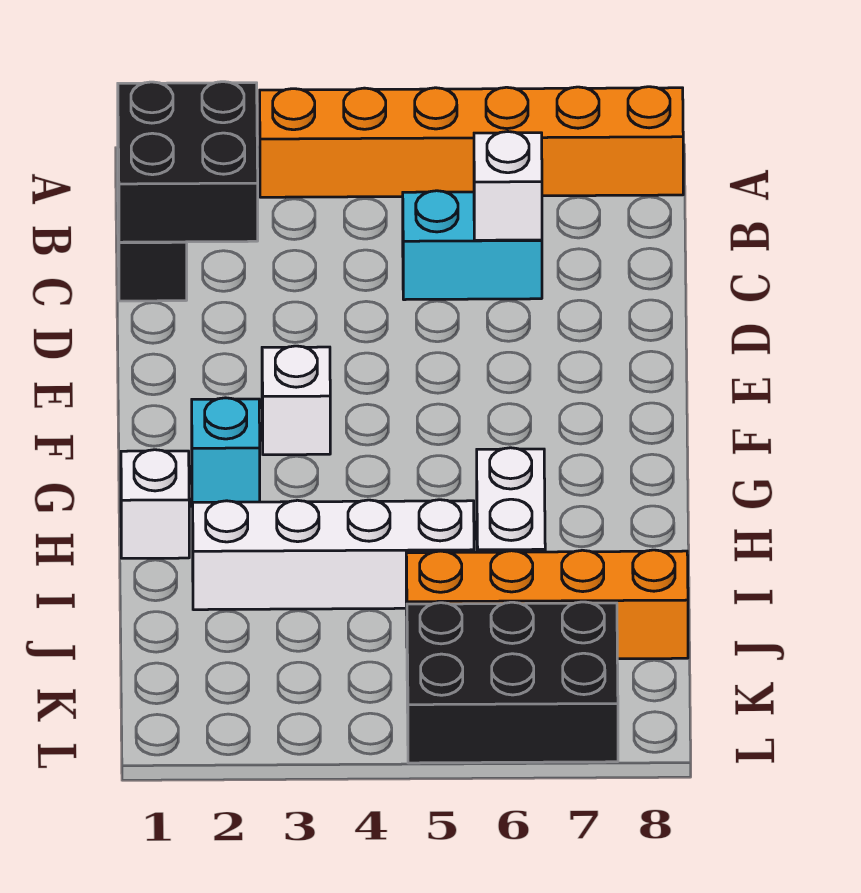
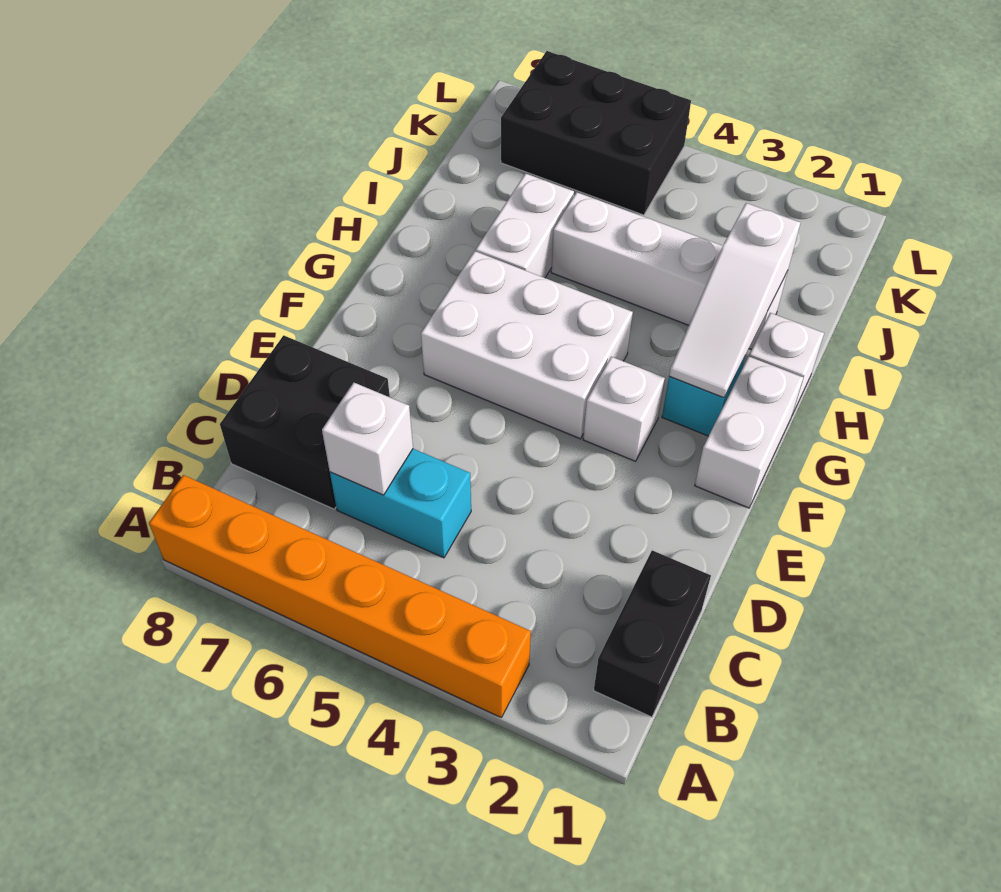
black brick B1:C2 level 2 -> black brick C7:D8 level 1
none -> white brick F1:G1 level 1
none -> white brick F4:G6 level 1
none -> white slope G2:I2 level 2 top I
orange brick J5:J8 level 1 -> none

